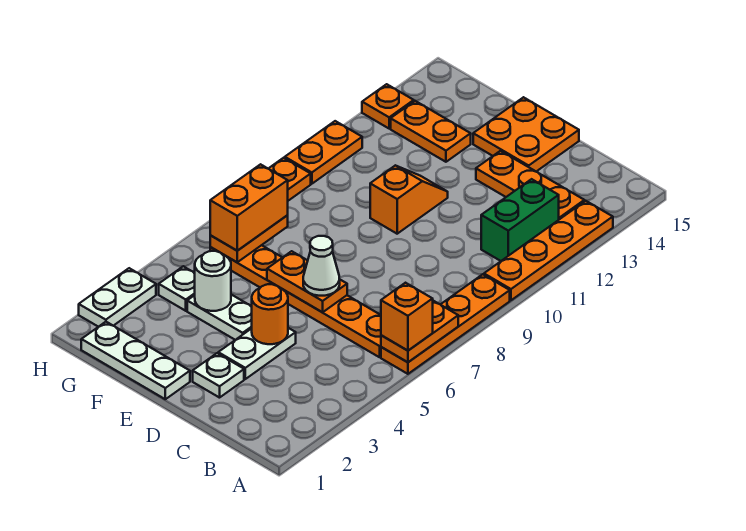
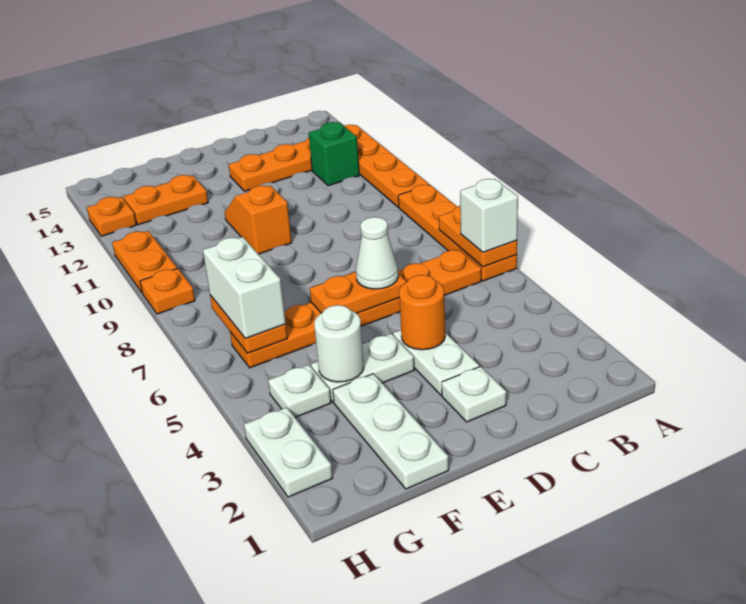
orange brick A6 level 3 -> white brick A6 level 3
green brick B11:B12 level 1 -> green brick B12 level 1
orange plate D14:E15 level 1 -> none
white plate E1:G1 level 1 -> white plate F1:F3 level 1
orange brick G6:G7 level 3 -> white brick G6:G7 level 3

